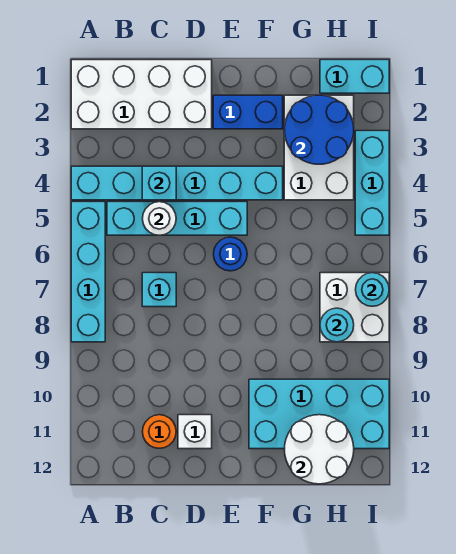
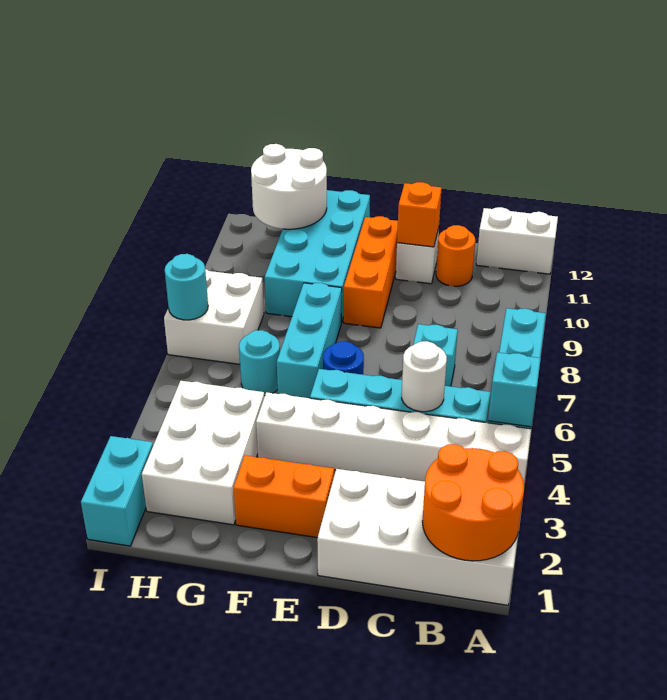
none -> orange round brick A1:B2 level 2
cyan brick A4:F4 level 1 -> white brick A4:F4 level 1
none -> white brick A12:B12 level 1
cyan brick C4 level 2 -> cyan brick A5 level 2
none -> orange brick D11 level 2
blue brick E2:F2 level 1 -> orange brick E2:F2 level 1
none -> orange brick E9:E11 level 1
cyan brick F10:I11 level 1 -> cyan brick F9:G12 level 1
blue round brick G2:H3 level 2 -> none
cyan brick H1:I1 level 1 -> cyan brick I1:I2 level 1
cyan round brick H8 level 2 -> cyan round brick G6 level 1
cyan brick I3:I5 level 1 -> cyan brick F6:F8 level 1

